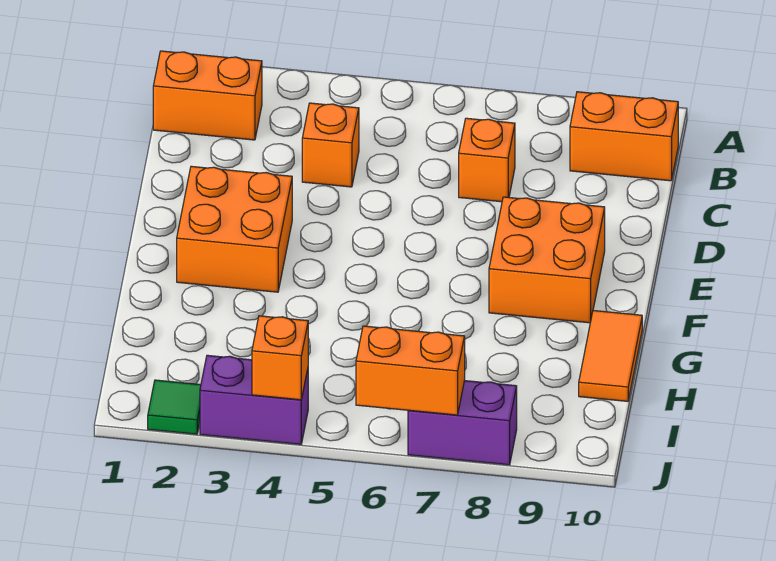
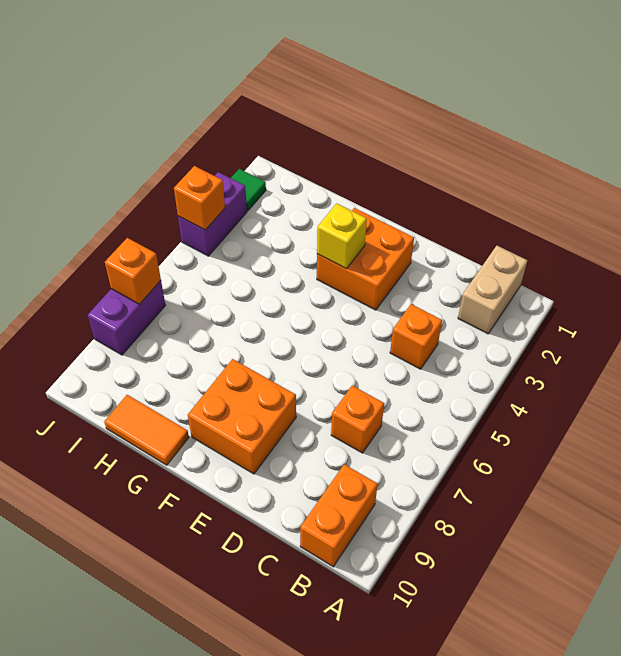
orange brick B1:B2 level 1 -> tan brick B1:B2 level 1
none -> yellow brick F3 level 2
orange brick J6:J7 level 2 -> orange brick J7 level 2

